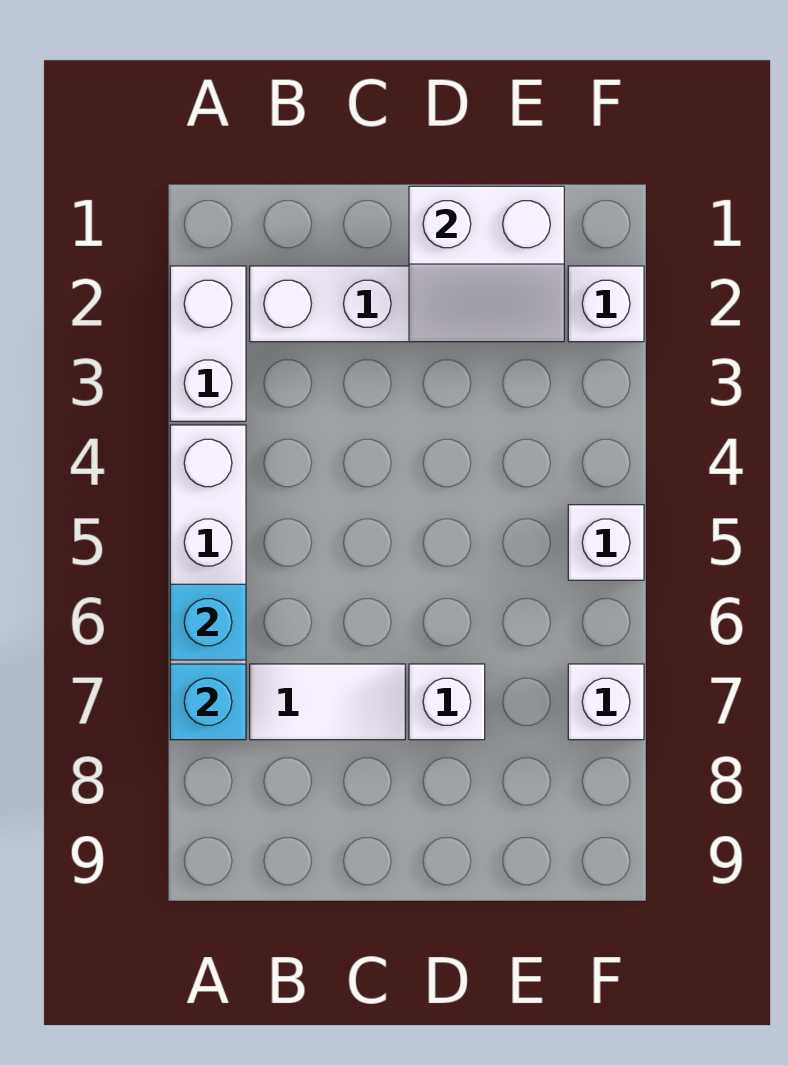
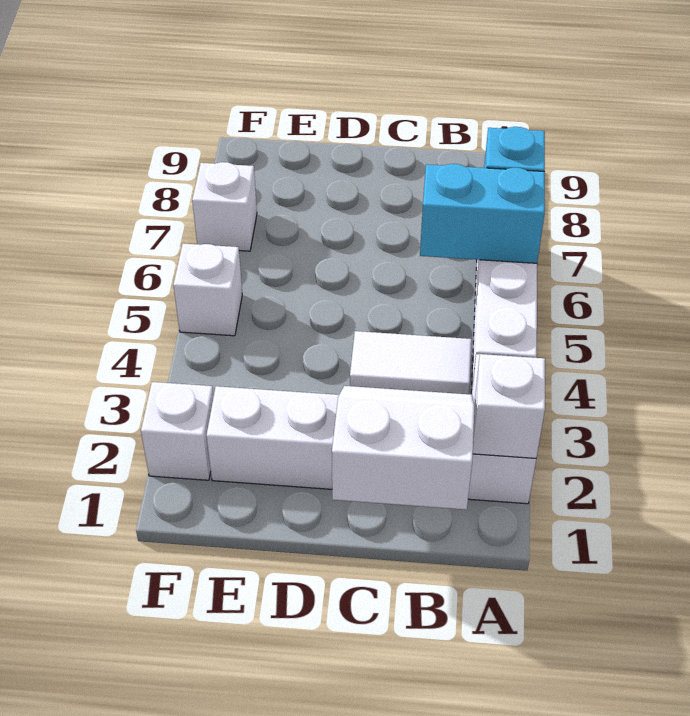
cyan brick A6 level 2 -> cyan brick A6:B6 level 2
white tile B7:C7 level 1 -> white tile B4:C4 level 1
white slope D1:E2 level 2 top 1 -> white slope B1:C2 level 2 top 1
white brick D7 level 1 -> white brick A2 level 2

